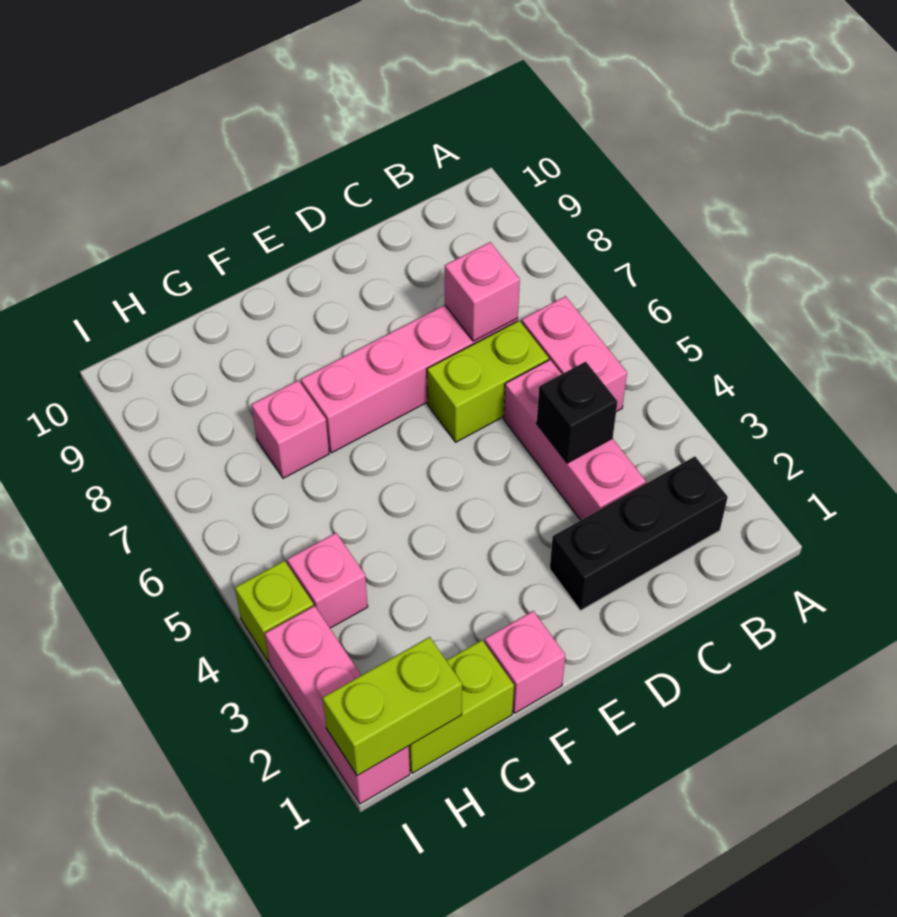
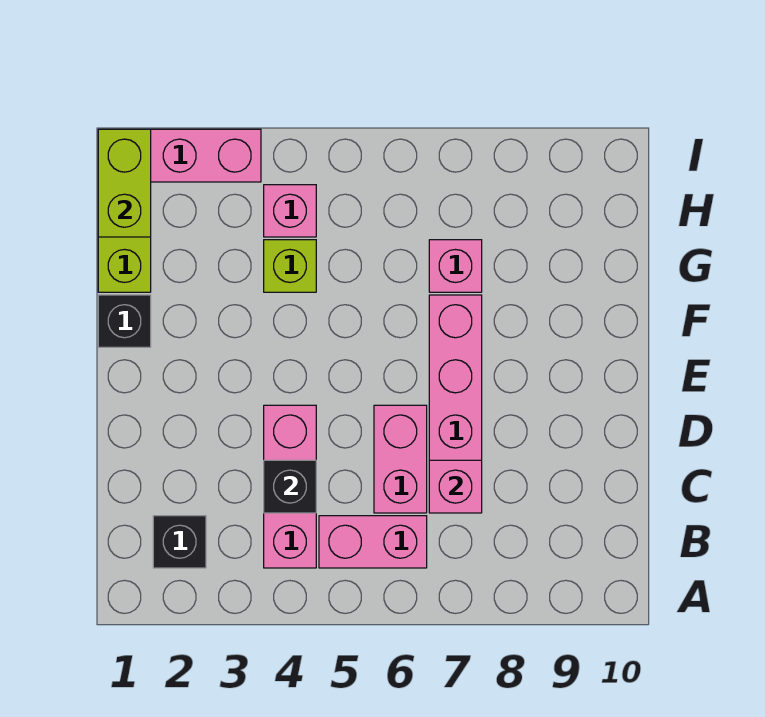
black brick B2:D2 level 1 -> black brick B2 level 1
pink brick C3:C5 level 1 -> pink brick B4:D4 level 1
lime brick C6:D6 level 1 -> pink brick C6:D6 level 1
pink brick F1 level 1 -> black brick F1 level 1
lime brick I4 level 1 -> lime brick G4 level 1

